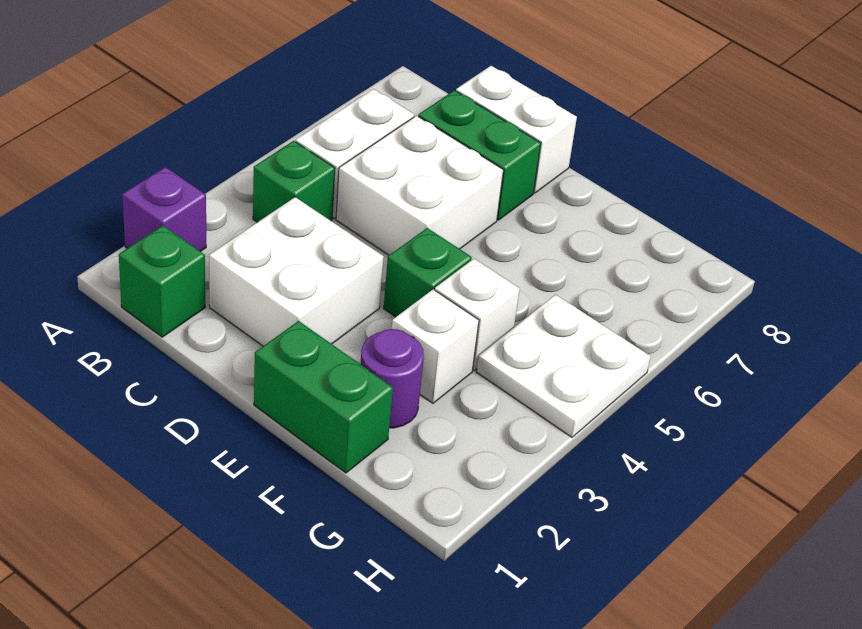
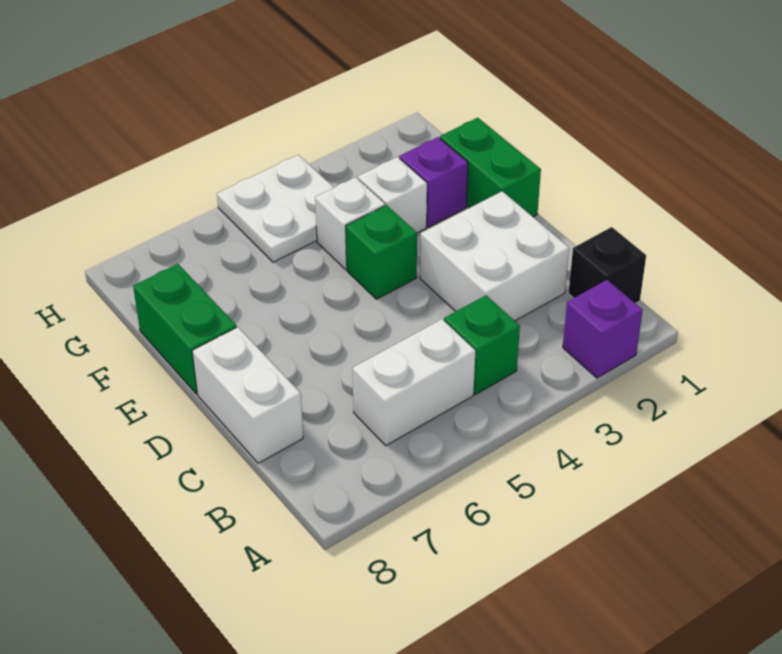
green brick B1 level 1 -> black brick B1 level 1
white brick C5:D6 level 1 -> none
green brick C7:D7 level 1 -> green brick E8:F8 level 1
purple round brick F2 level 1 -> purple brick F2 level 1

